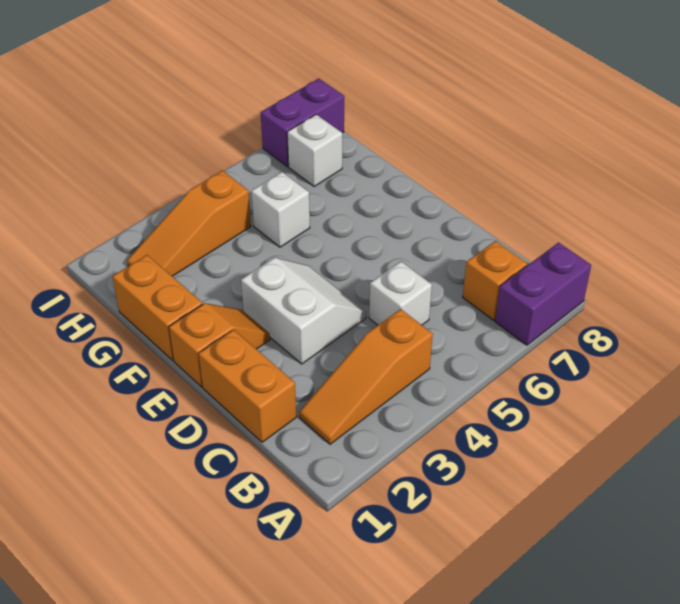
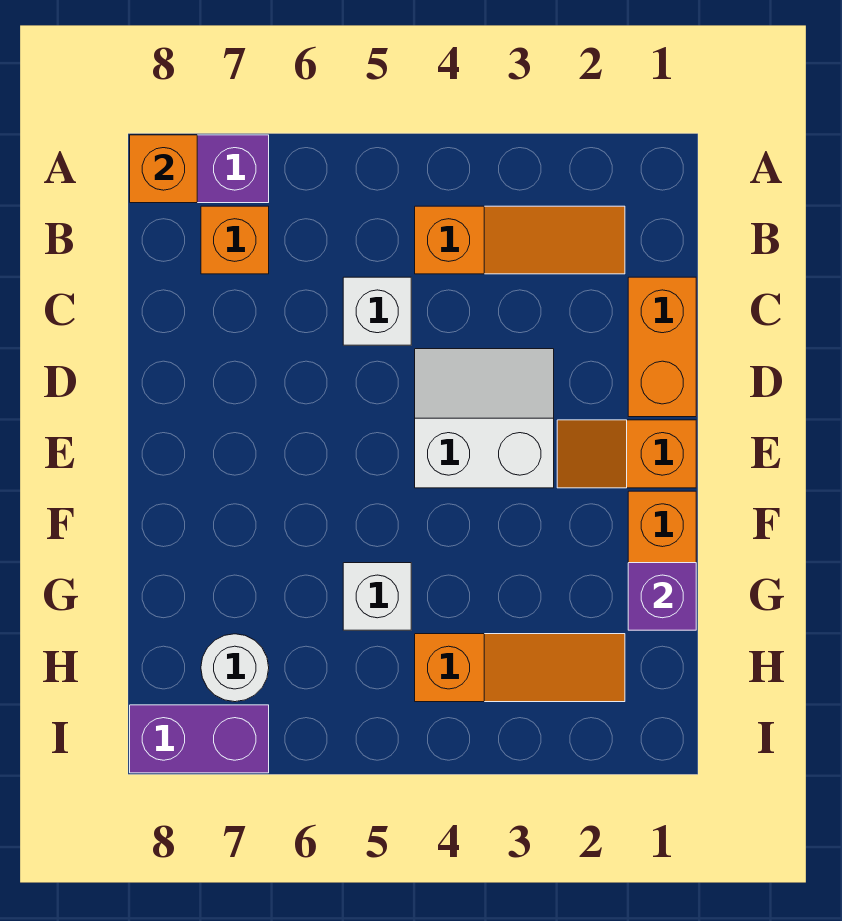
none -> orange brick A8 level 2
white slope D3:E4 level 1 top 3 -> white slope D3:E4 level 1 top E
none -> purple brick G1 level 2
white brick H7 level 1 -> white round brick H7 level 1

